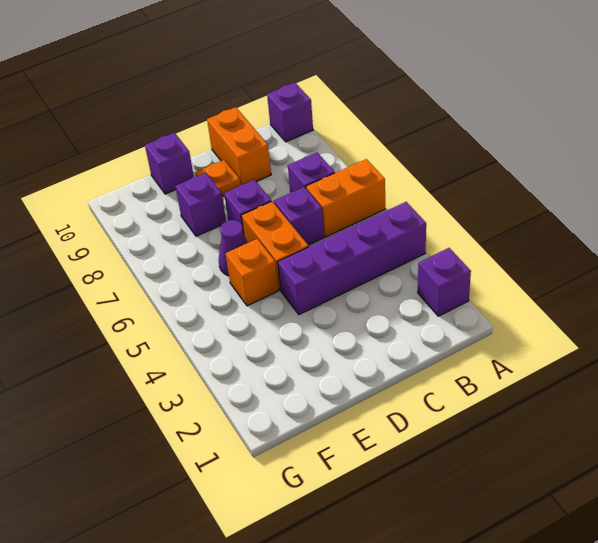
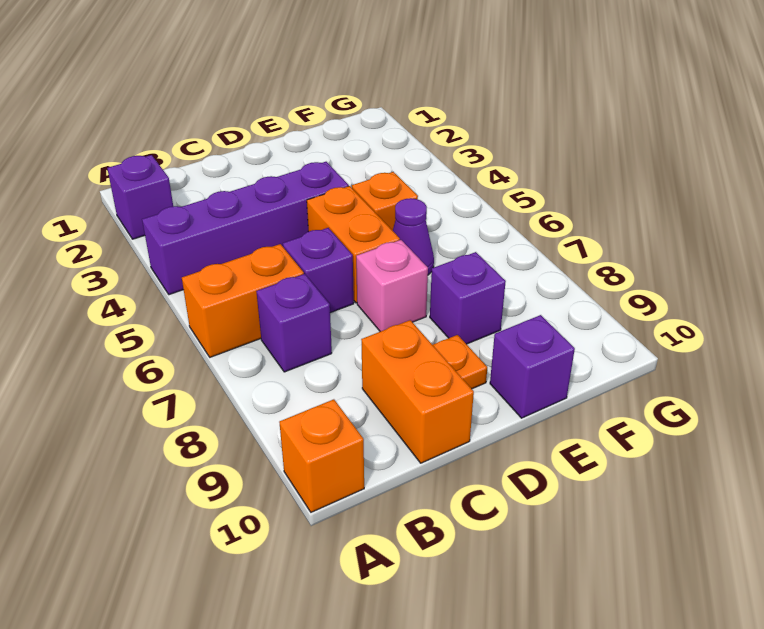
purple brick A10 level 1 -> orange brick A10 level 1
purple brick D7 level 1 -> pink brick D7 level 1

